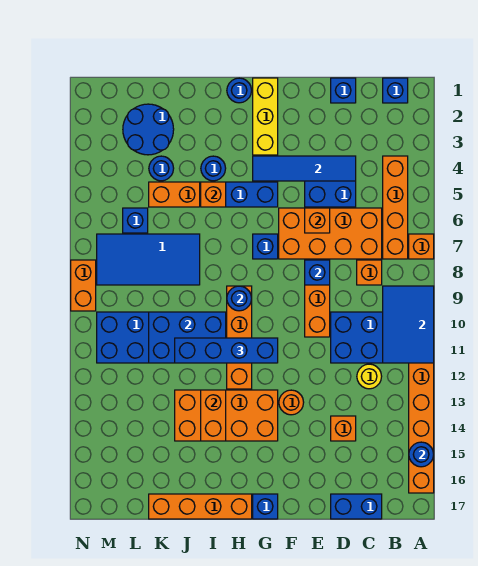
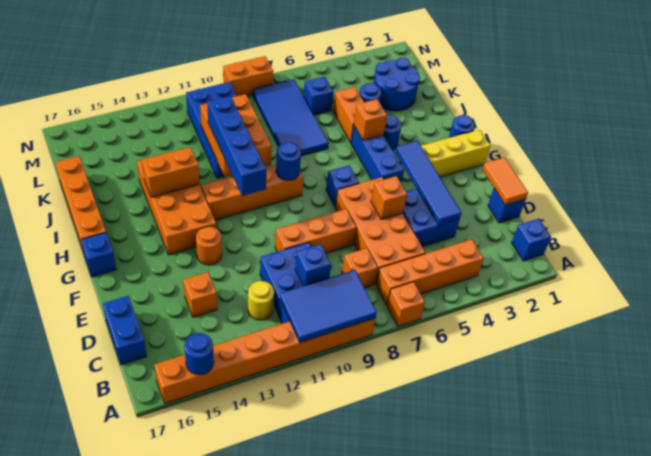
none -> orange tile D1:E1 level 2
blue brick E8 level 2 -> blue brick C10 level 2
blue brick I10:K11 level 2 -> orange brick I10:K11 level 2

